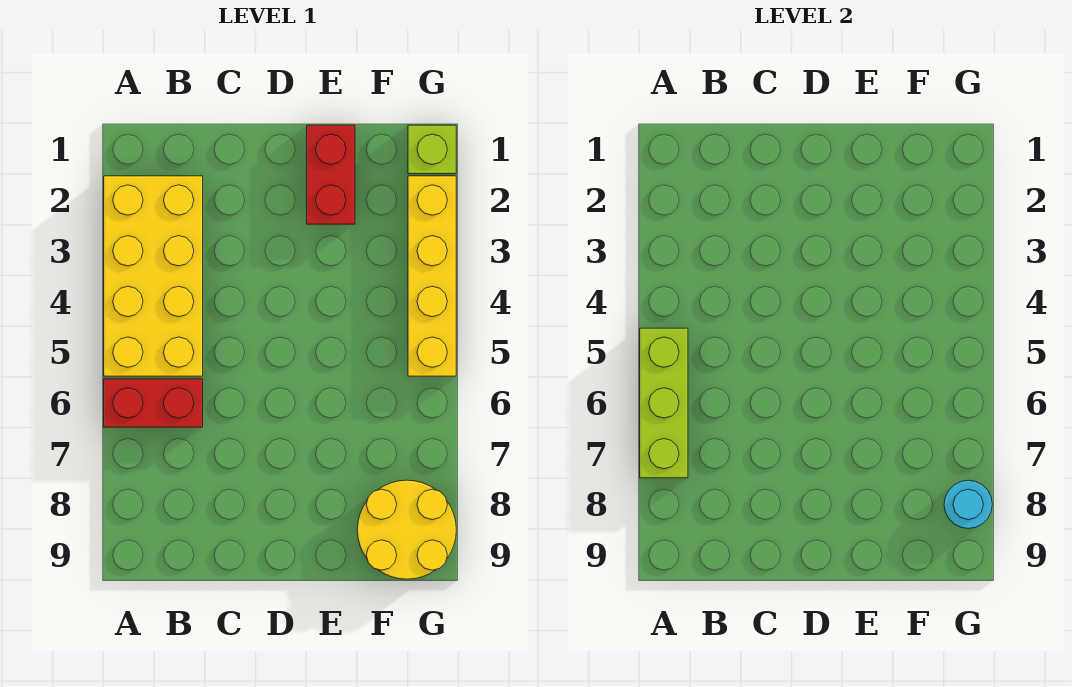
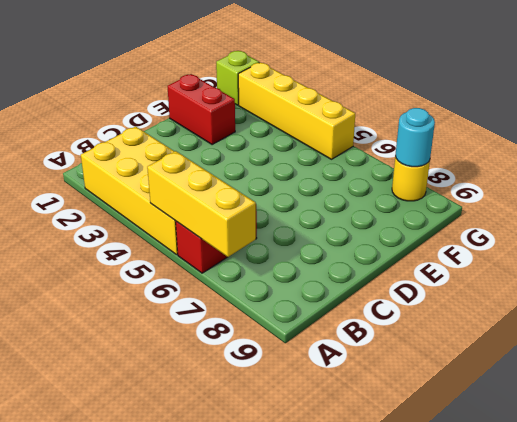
lime brick A5:A7 level 2 -> yellow brick A5:A7 level 2
yellow round brick F8:G9 level 1 -> yellow round brick G8 level 1

